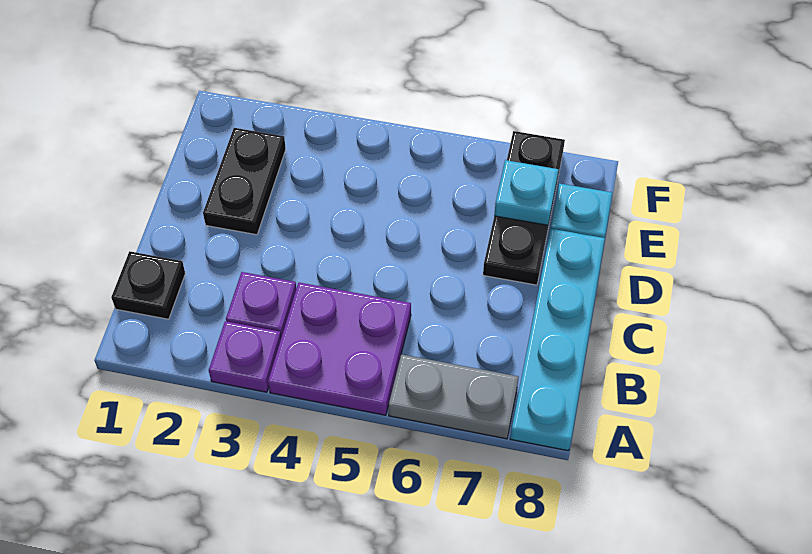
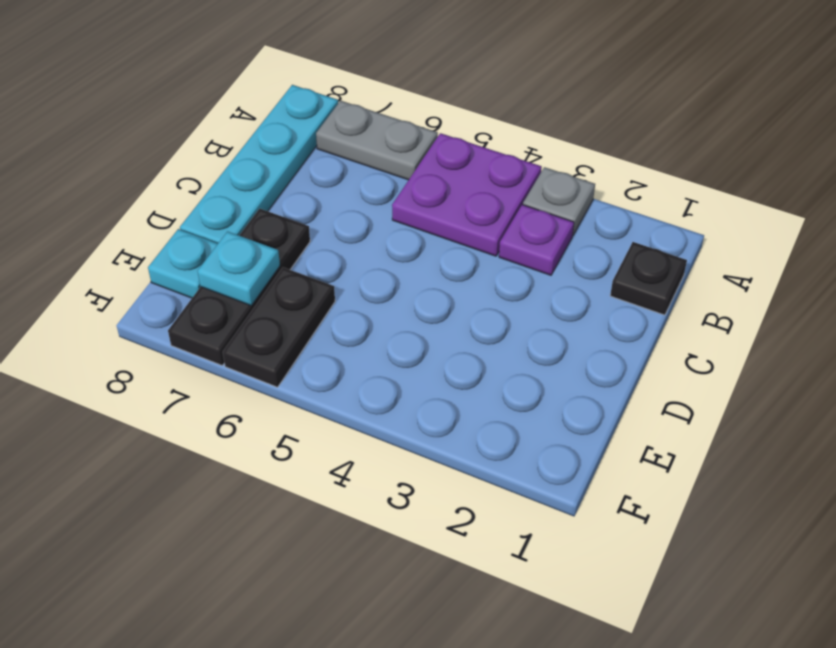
purple plate A3 level 1 -> grey plate A3 level 1
black plate D2:E2 level 1 -> black plate E6:F6 level 1

